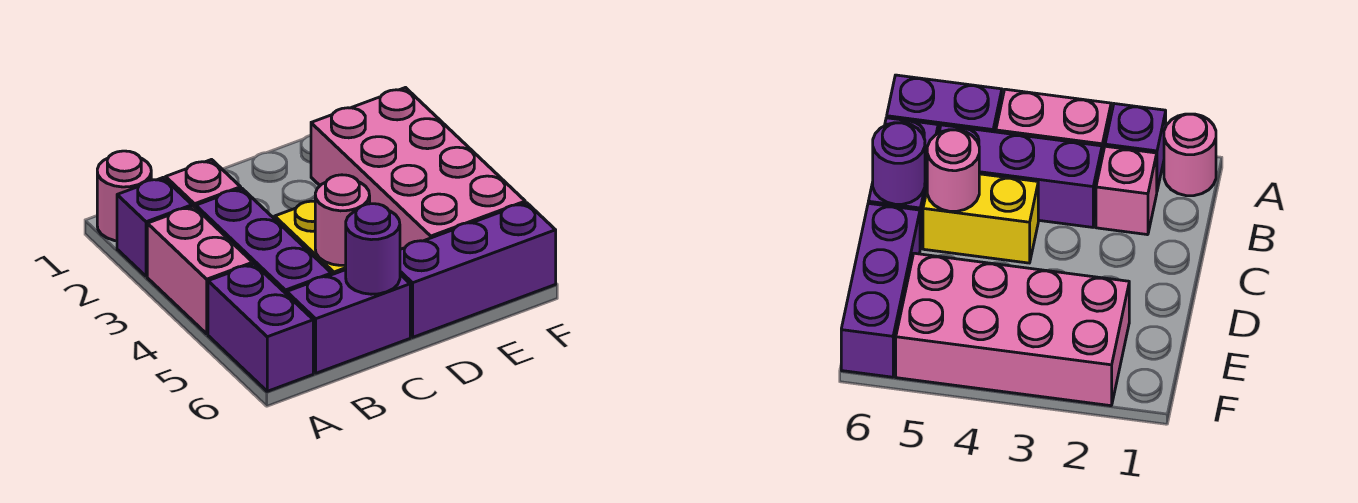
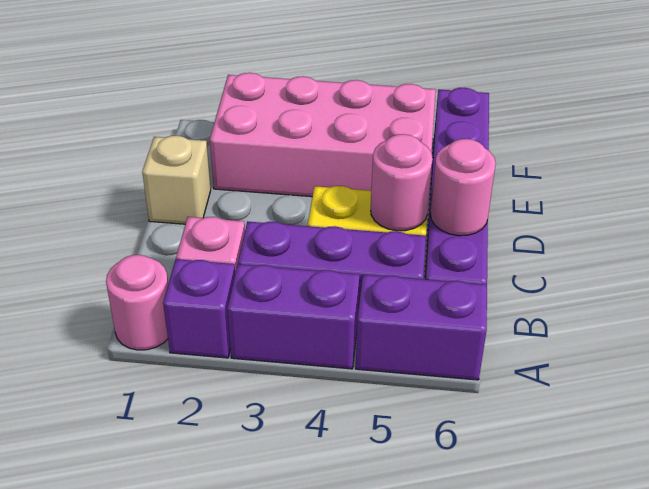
pink brick A3:A4 level 1 -> purple brick A3:A4 level 1
purple round brick C6 level 2 -> pink round brick C6 level 2
none -> tan brick D1 level 1

